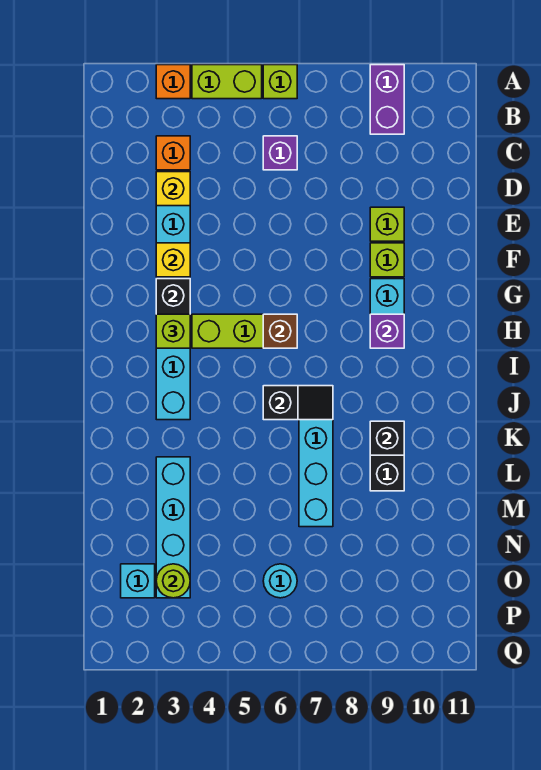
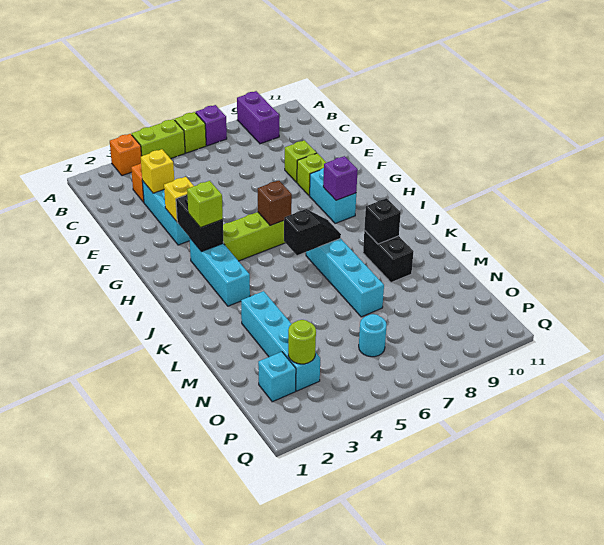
purple brick C6 level 1 -> purple brick A7 level 1

